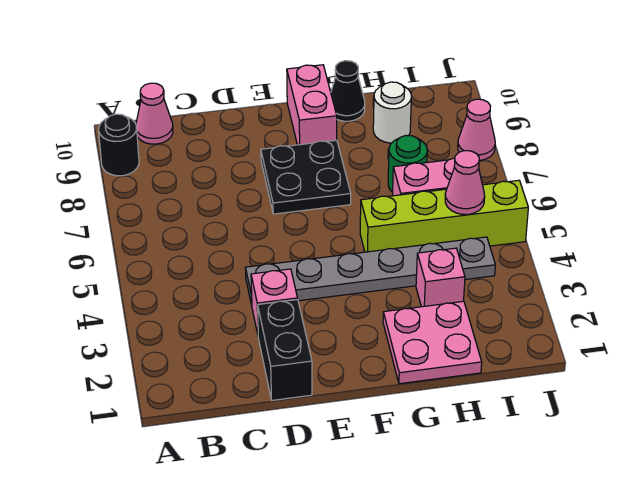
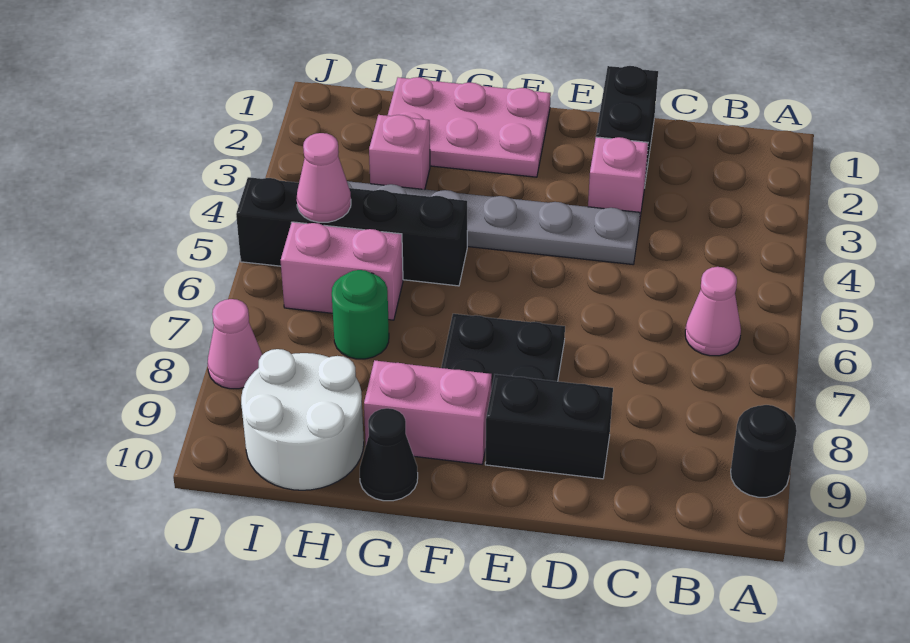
pink cone B10 level 1 -> pink cone B6 level 1
none -> black brick D9:E9 level 1
pink brick F9:F10 level 1 -> pink brick F9:G9 level 1
pink plate G1:H2 level 1 -> pink plate F1:H2 level 1
lime brick G5:J5 level 1 -> black brick G5:J5 level 1
white round brick H9 level 1 -> white round brick H9:I10 level 1

